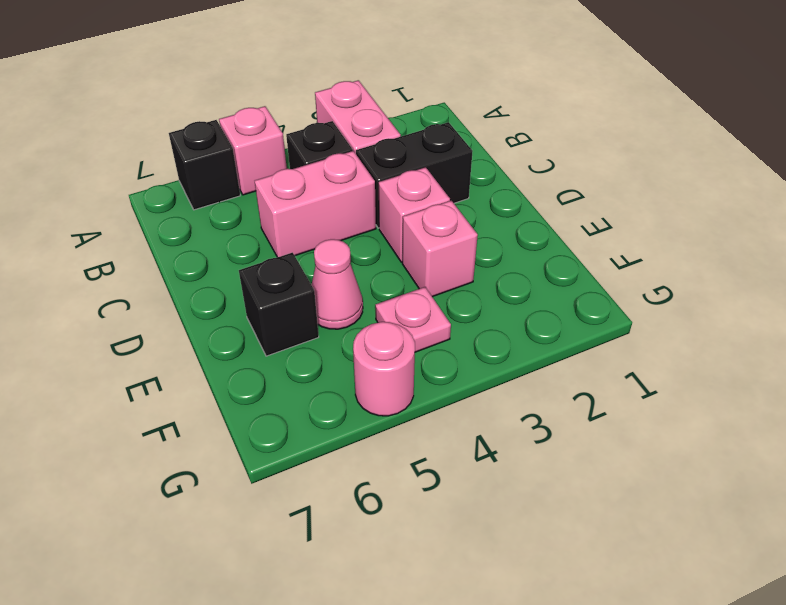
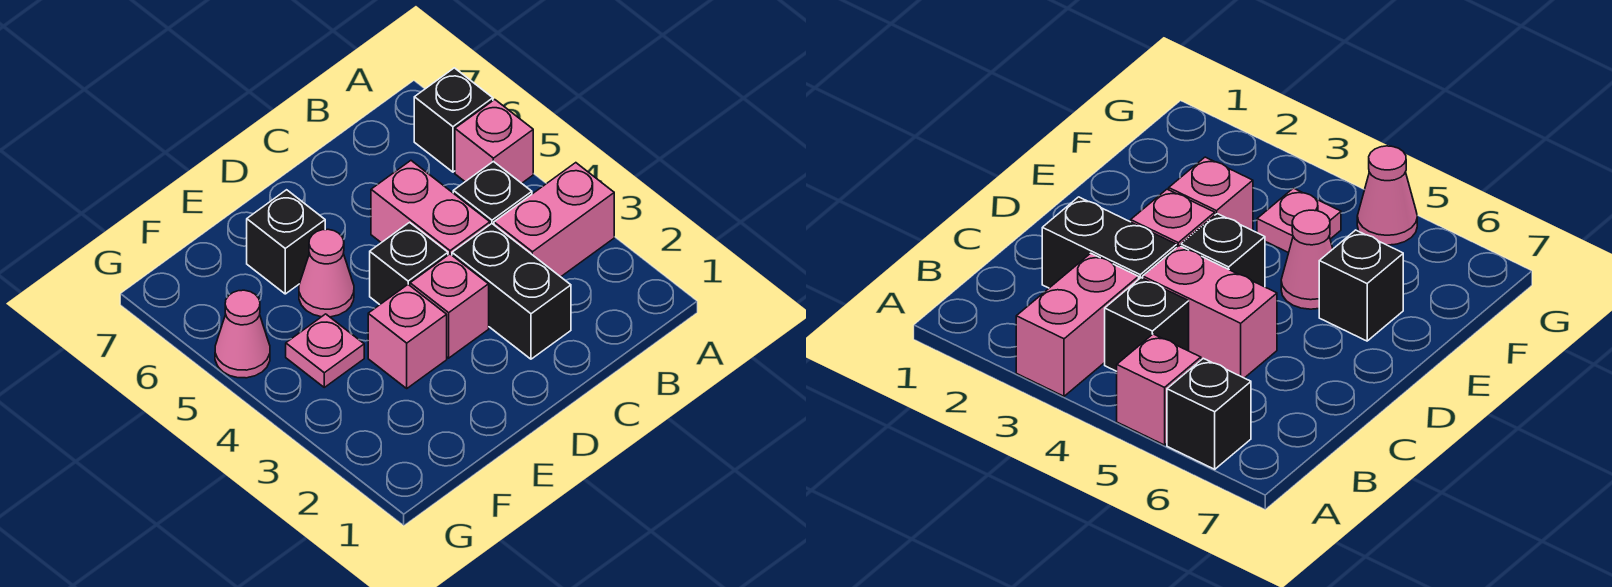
none -> black brick D4 level 1
pink round brick G5 level 1 -> pink cone G5 level 1

